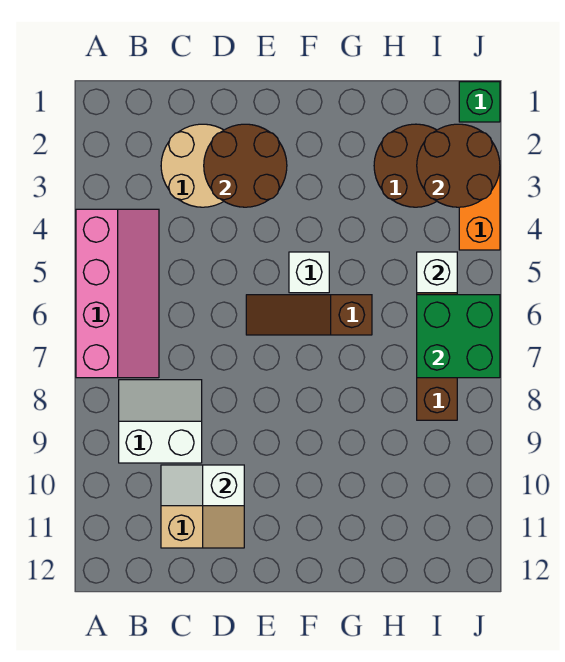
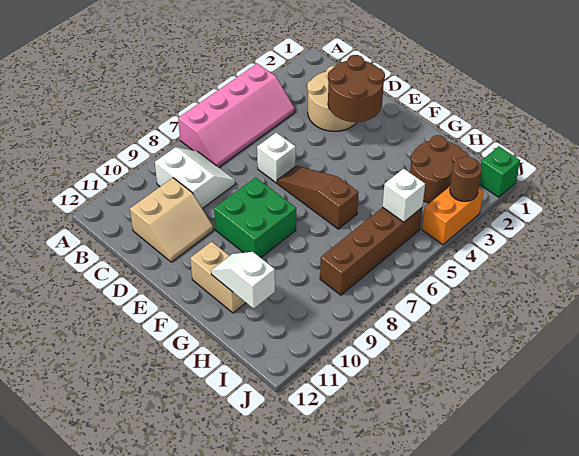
white slope C10:D10 level 2 top D -> white slope G11:H11 level 2 top H
white brick F5 level 1 -> white brick D6 level 1
none -> tan brick F11:G11 level 1
brown round brick I2:J3 level 2 -> brown round brick J3 level 2
green brick I6:J7 level 2 -> green brick E8:F9 level 1

